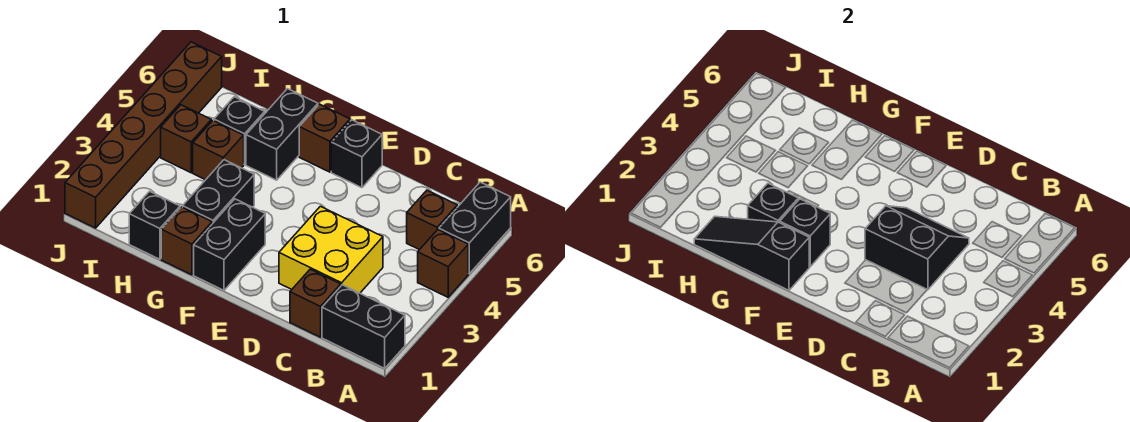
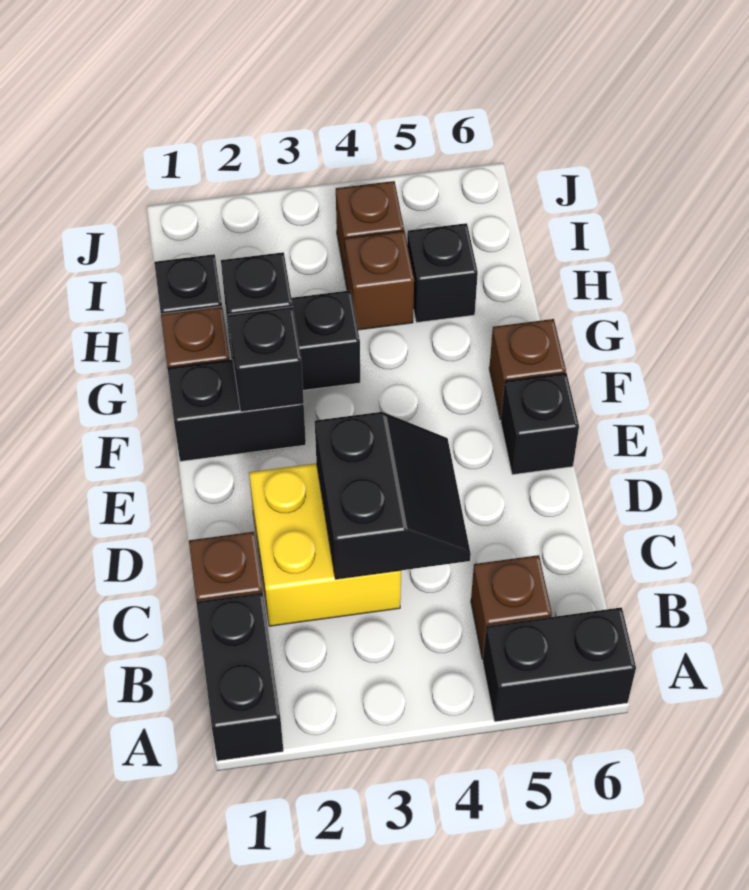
brown brick A4 level 1 -> none
black slope F1:H1 level 2 top F -> none
black brick G5:G6 level 1 -> none
brown brick J1:J6 level 1 -> none

